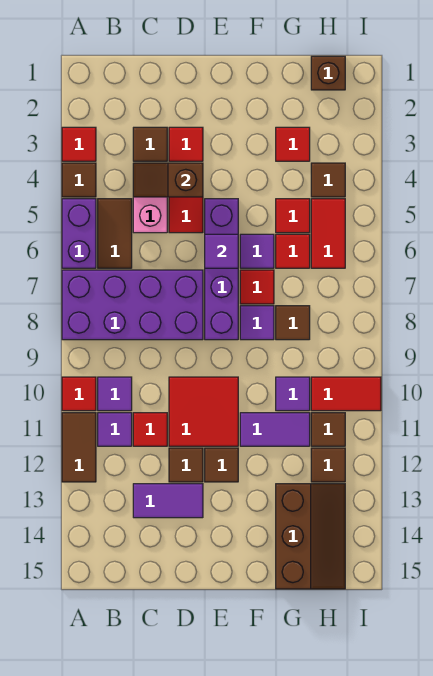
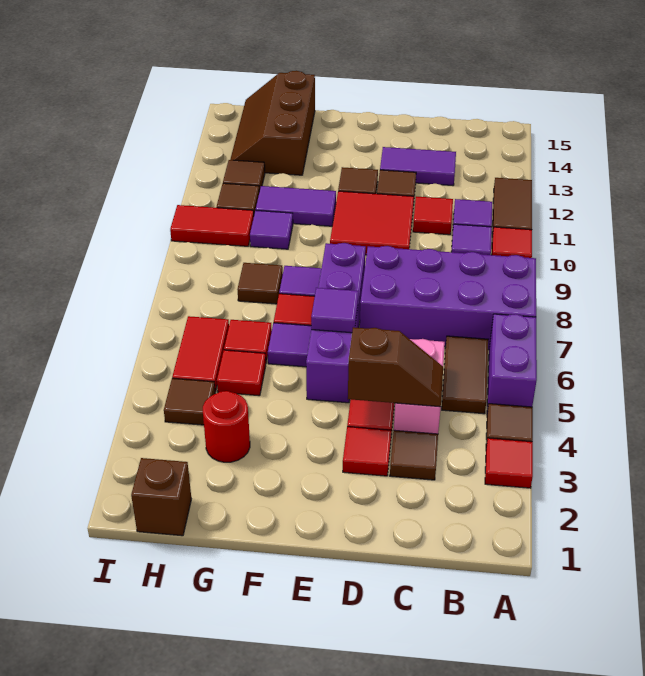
red tile G3 level 1 -> red round brick G3 level 1

